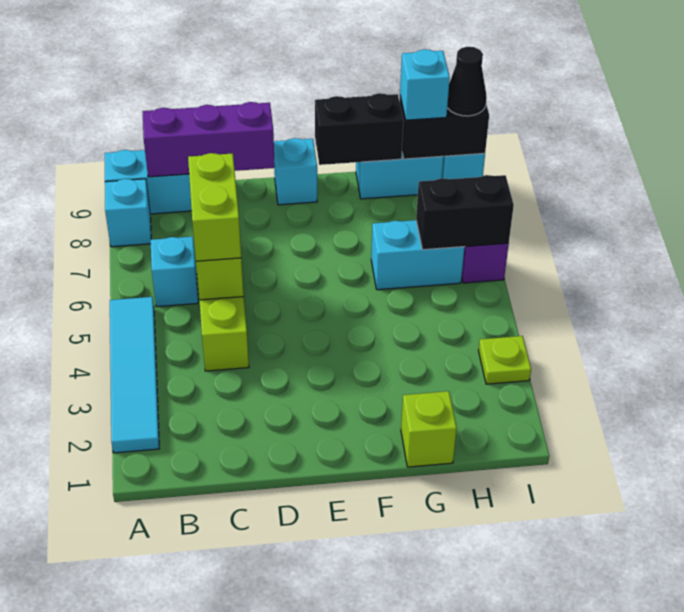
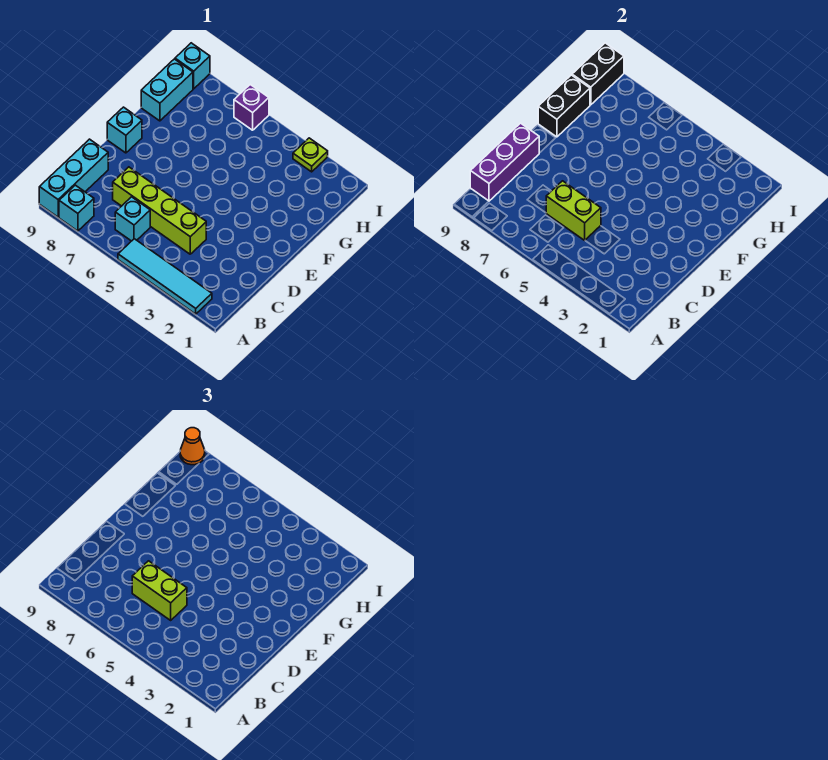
lime brick G1 level 1 -> none
cyan brick G6:H6 level 1 -> none
black brick H6:I6 level 2 -> none
cyan brick H9 level 3 -> none
black cone I9 level 3 -> orange cone I9 level 3

